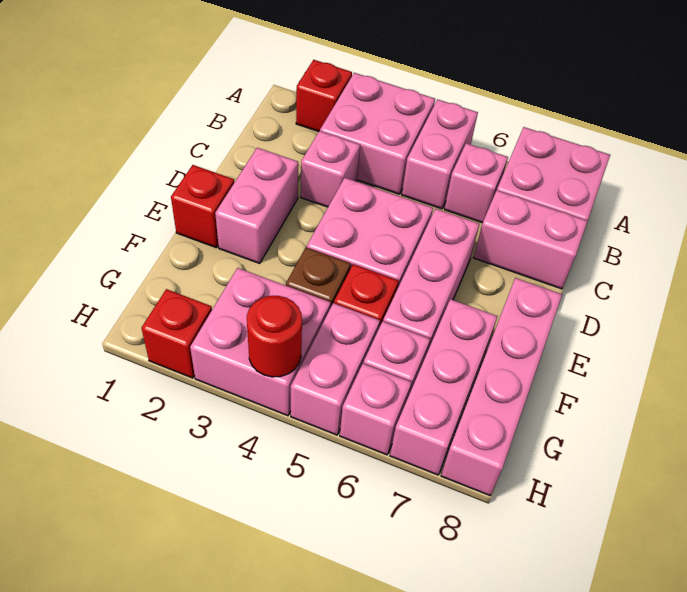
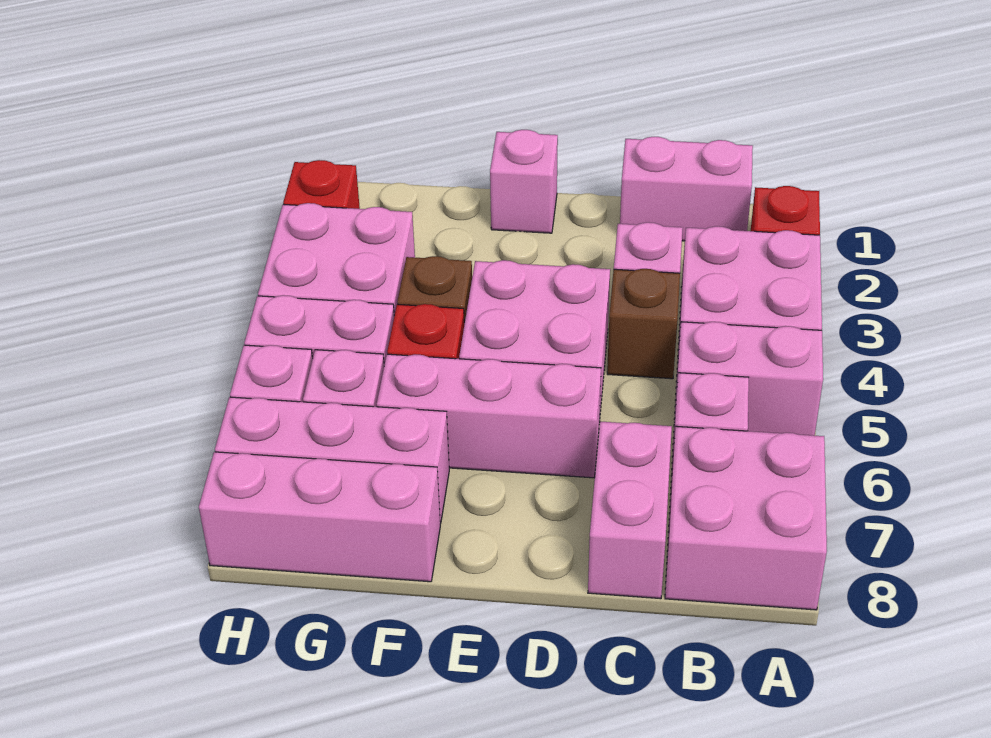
none -> brown brick C4 level 1
pink brick D2:E2 level 1 -> pink brick B1:C1 level 1
red brick E1 level 1 -> pink brick E1 level 1
pink brick E8:H8 level 1 -> pink brick F8:H8 level 1
red round brick H4 level 2 -> none

